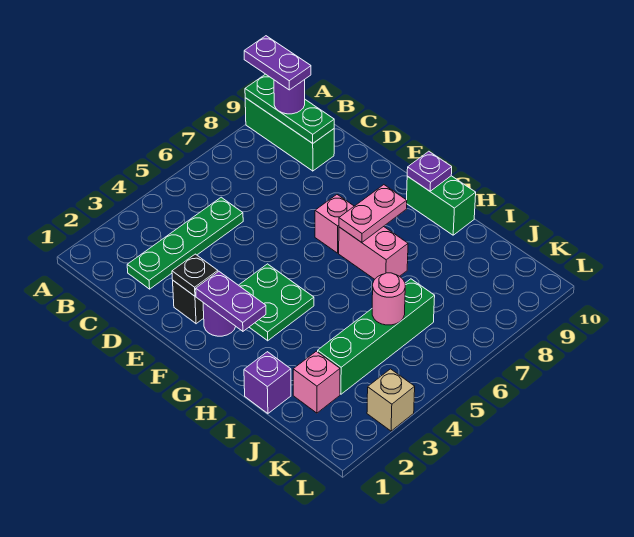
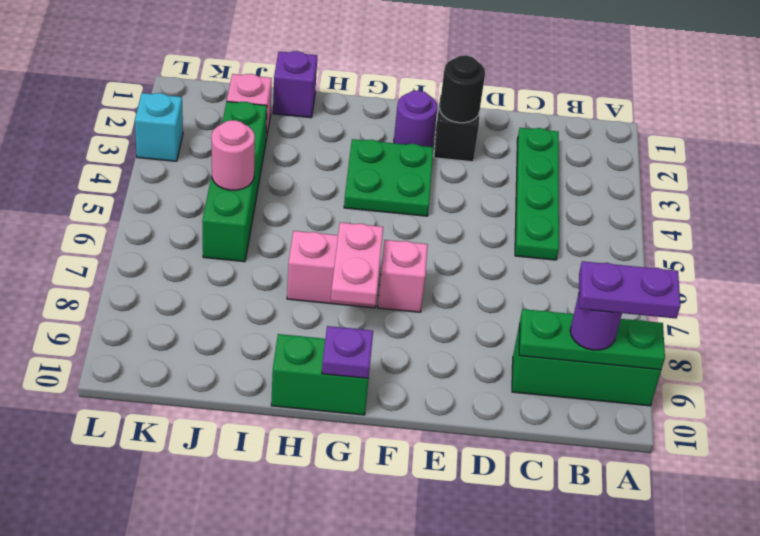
black plate E2 level 2 -> black round brick E2 level 2
purple plate F2:G2 level 2 -> none
tan brick L3 level 1 -> cyan brick L3 level 1

